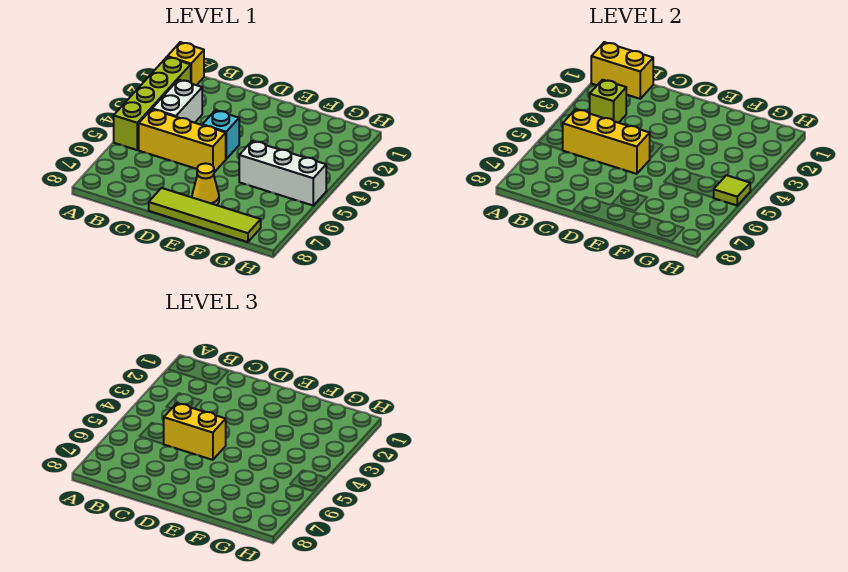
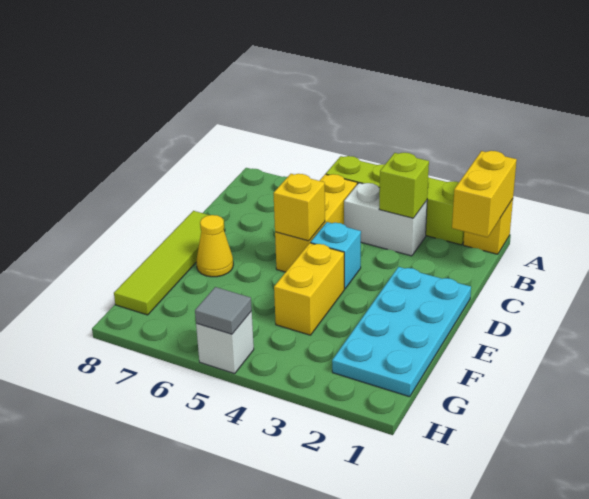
yellow brick B5:D5 level 2 -> yellow brick D5 level 2
yellow brick C5:D5 level 3 -> yellow brick E4:F4 level 1
none -> cyan plate D1:G2 level 1
white brick F5:H5 level 1 -> white brick H5 level 1
lime tile H5 level 2 -> grey tile H5 level 2

